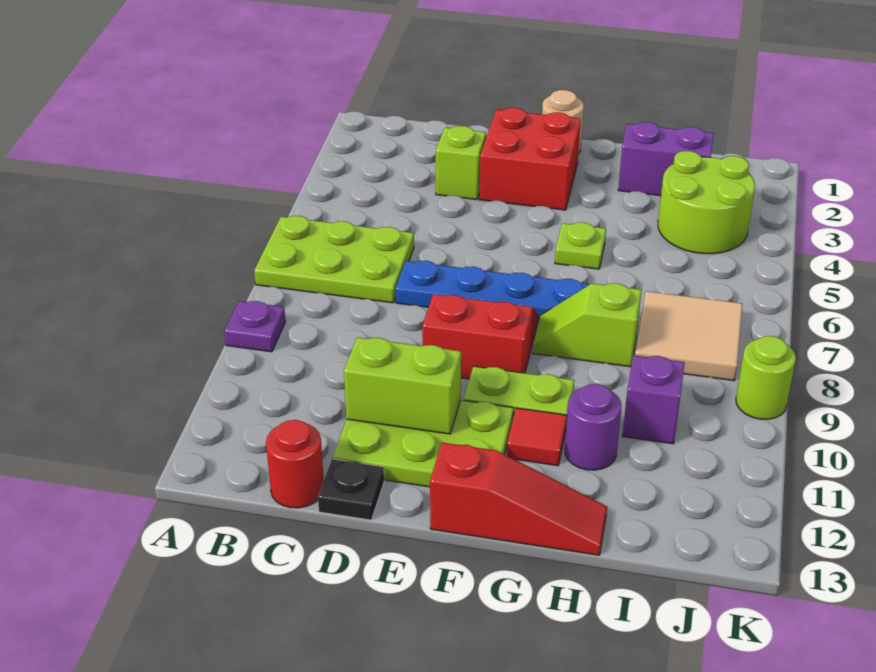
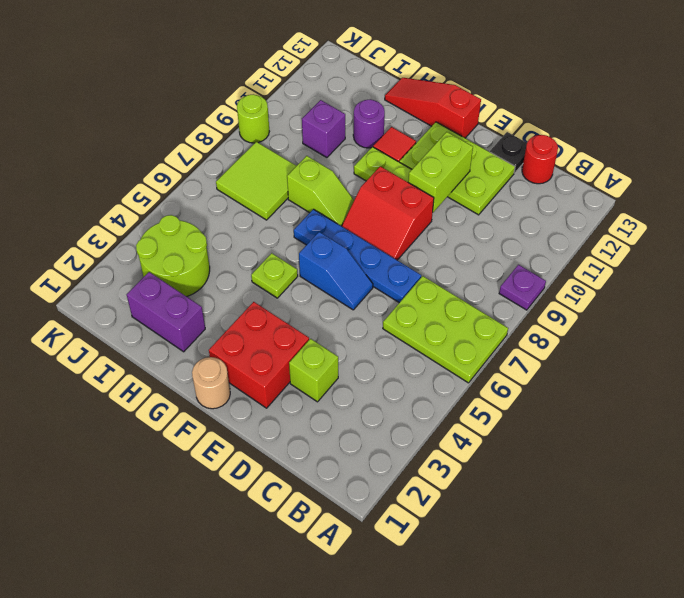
lime brick D11:E11 level 2 -> lime brick E10:E11 level 2
none -> blue slope E6:F6 level 1 top F
tan tile I7:J8 level 1 -> lime tile I7:J8 level 1

